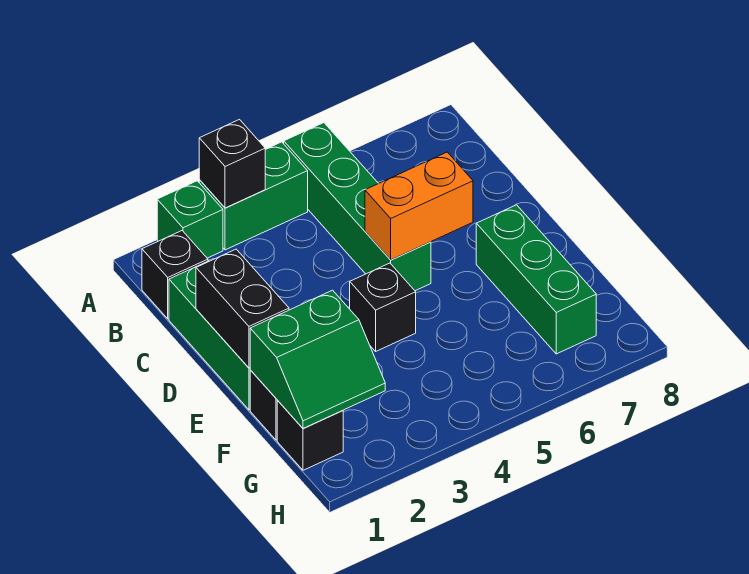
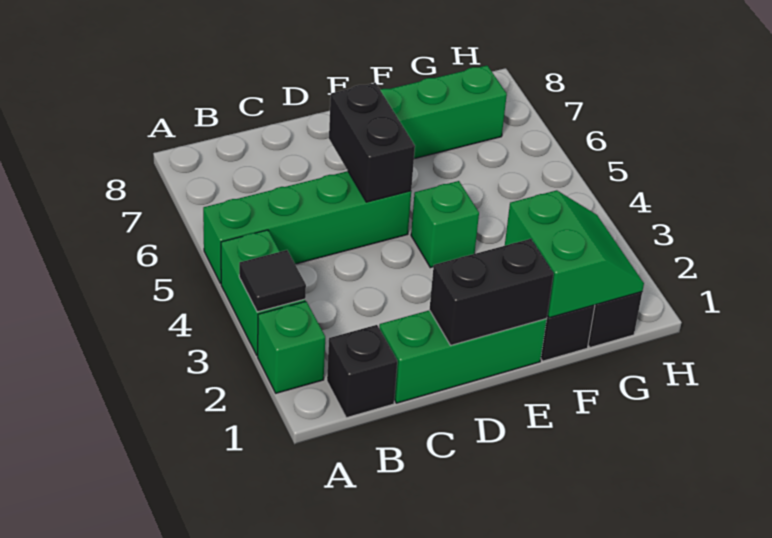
black brick A3 level 2 -> black tile A3 level 2
orange brick D5:D6 level 2 -> black brick D5:D6 level 2
black brick E4 level 1 -> green brick E4 level 1

